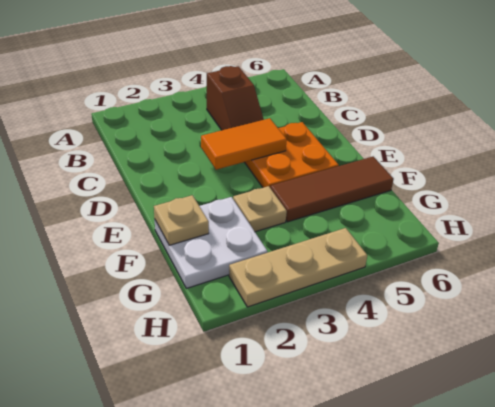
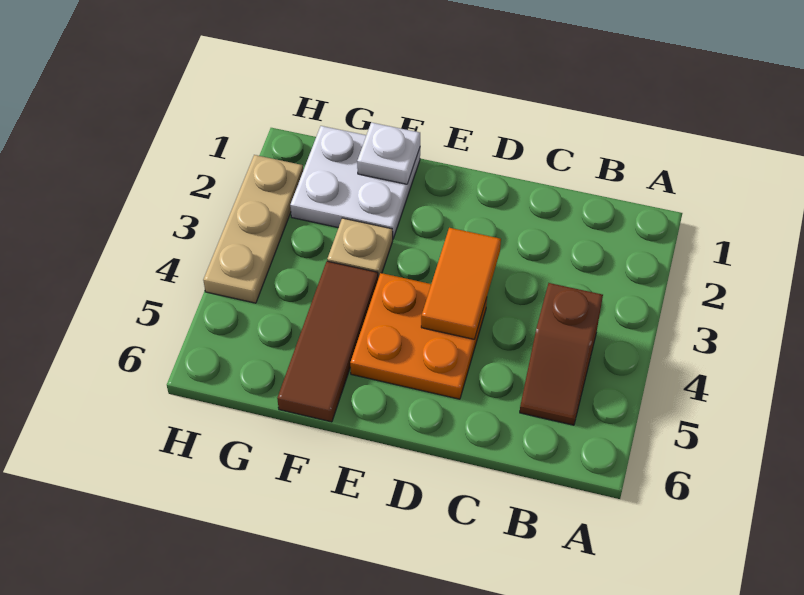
brown slope B4:C4 level 1 top B -> brown slope B4:B5 level 1 top 4
tan plate F1 level 2 -> white plate F1 level 2

